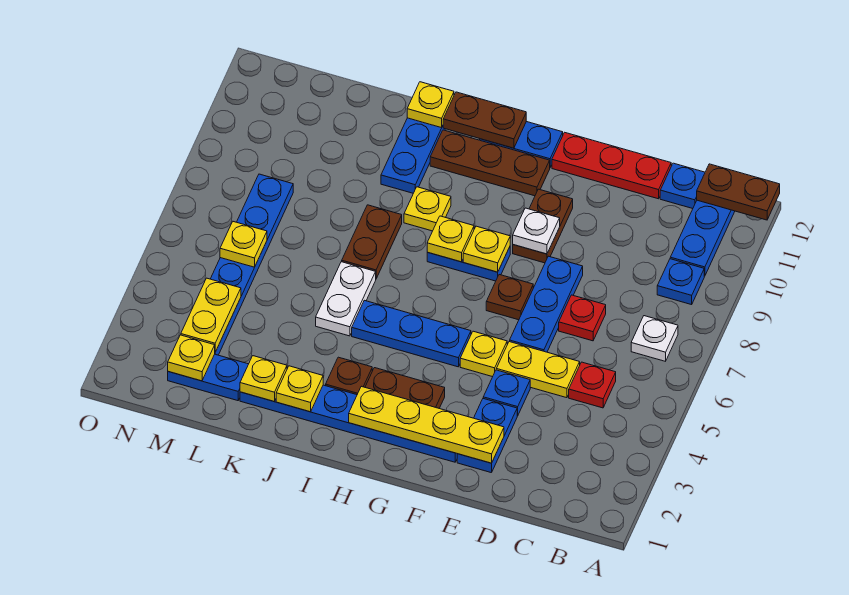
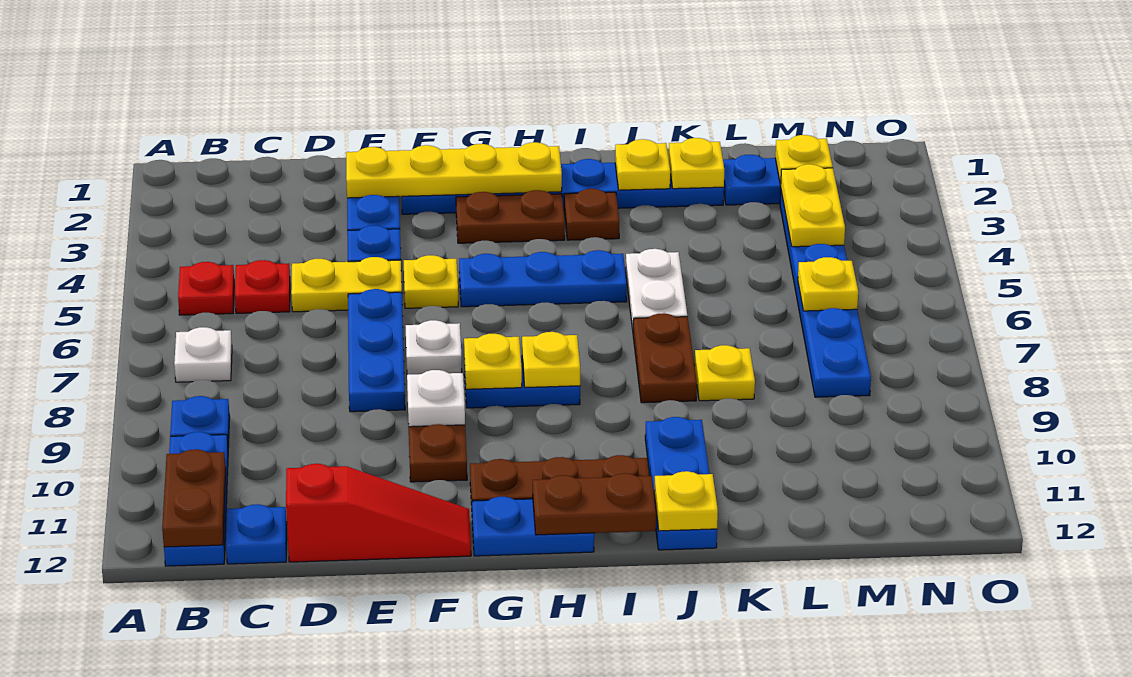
brown plate A12:B12 level 2 -> brown plate B11:B12 level 2
red plate D7 level 1 -> red plate B5 level 1
red plate D12:F12 level 1 -> red slope D12:F12 level 1 top D
brown plate F7 level 1 -> white plate F7 level 1
yellow plate I9 level 1 -> yellow plate K8 level 1

